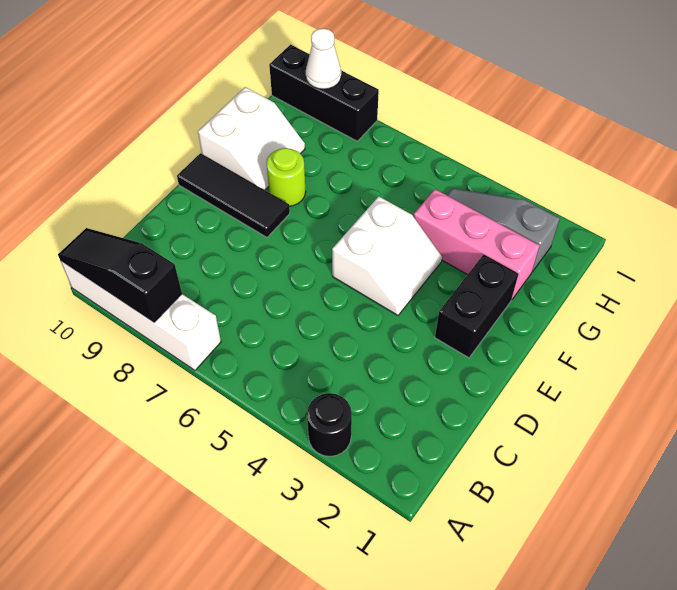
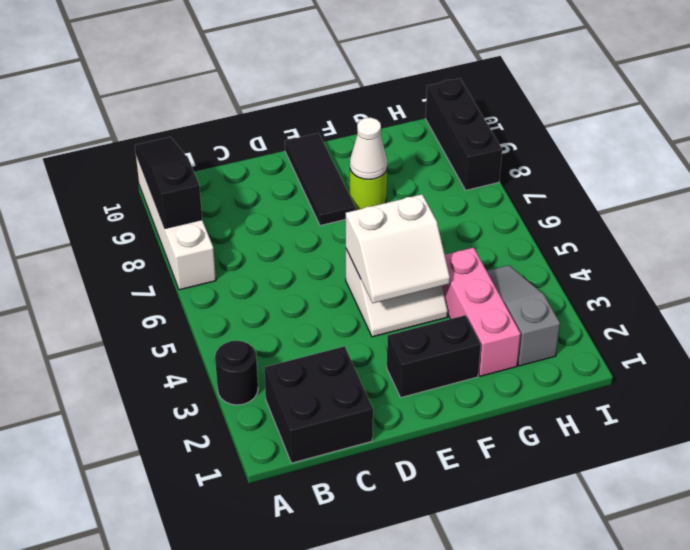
none -> black brick B1:C2 level 1
white slope F9:G10 level 1 top 10 -> white slope E4:F5 level 2 top 5
white cone I9 level 2 -> white cone F8 level 2

